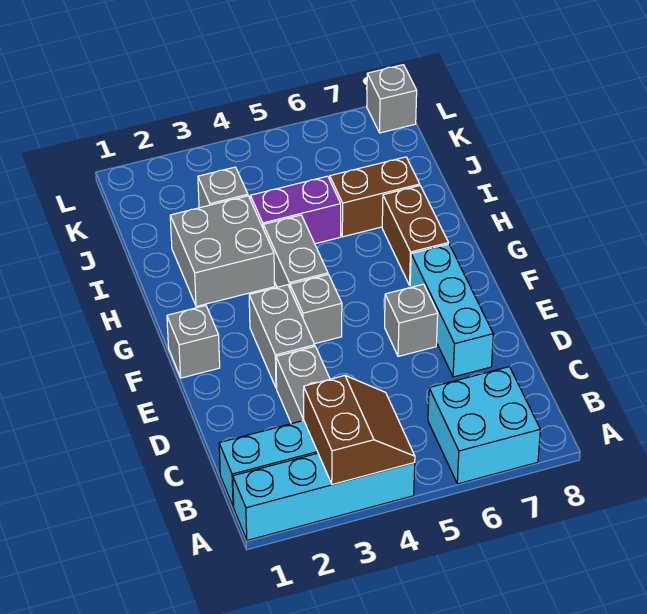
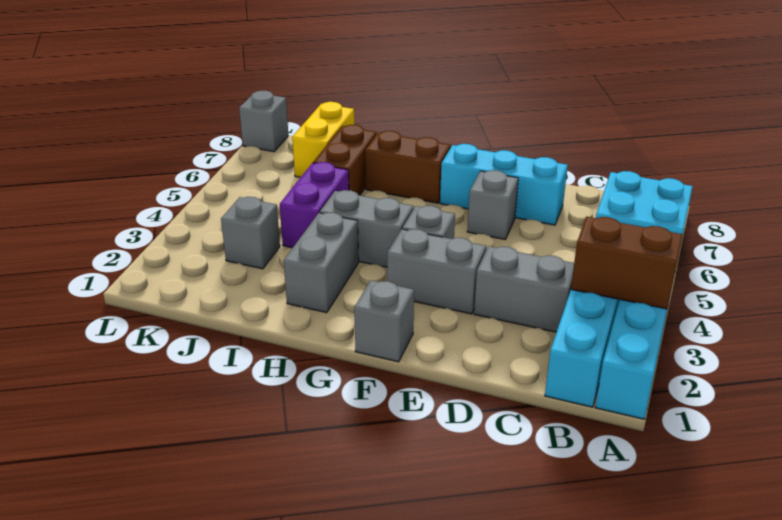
grey brick H2:I3 level 1 -> grey brick H2:H3 level 1
none -> yellow brick J7:J8 level 1

